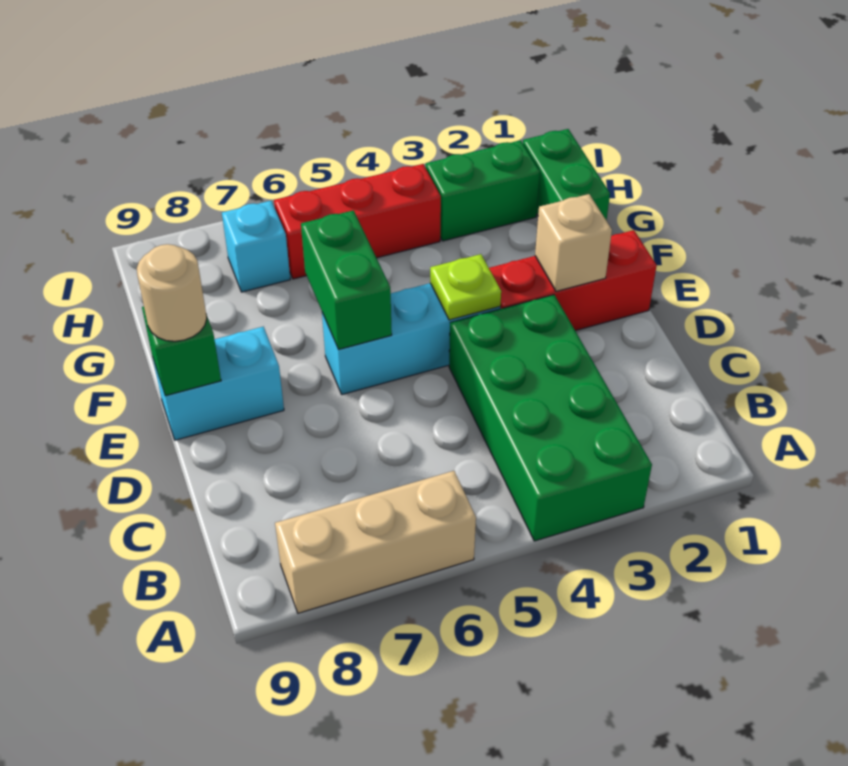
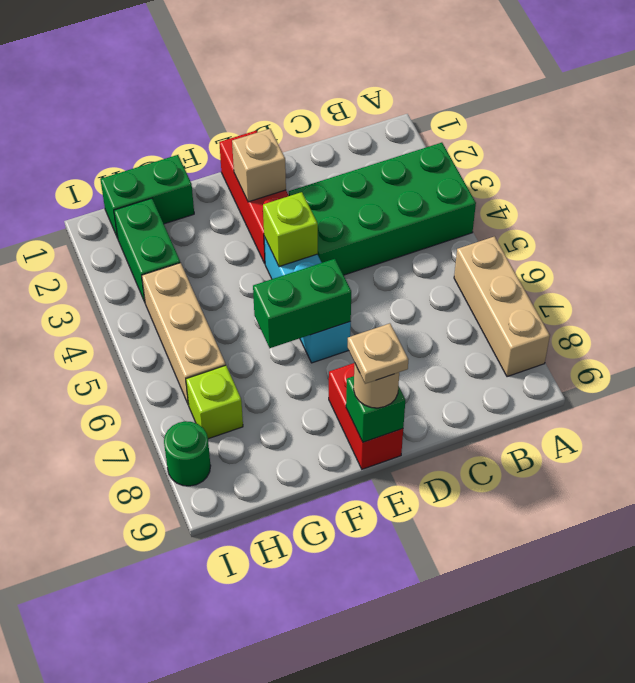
lime plate E4 level 2 -> lime brick E4 level 2
cyan brick E8:E9 level 1 -> red brick E8:E9 level 1
none -> tan plate E9 level 4
red brick H4:H6 level 1 -> tan brick H4:H6 level 1
cyan brick H7 level 1 -> lime brick H7 level 1
none -> green round brick I8 level 1

